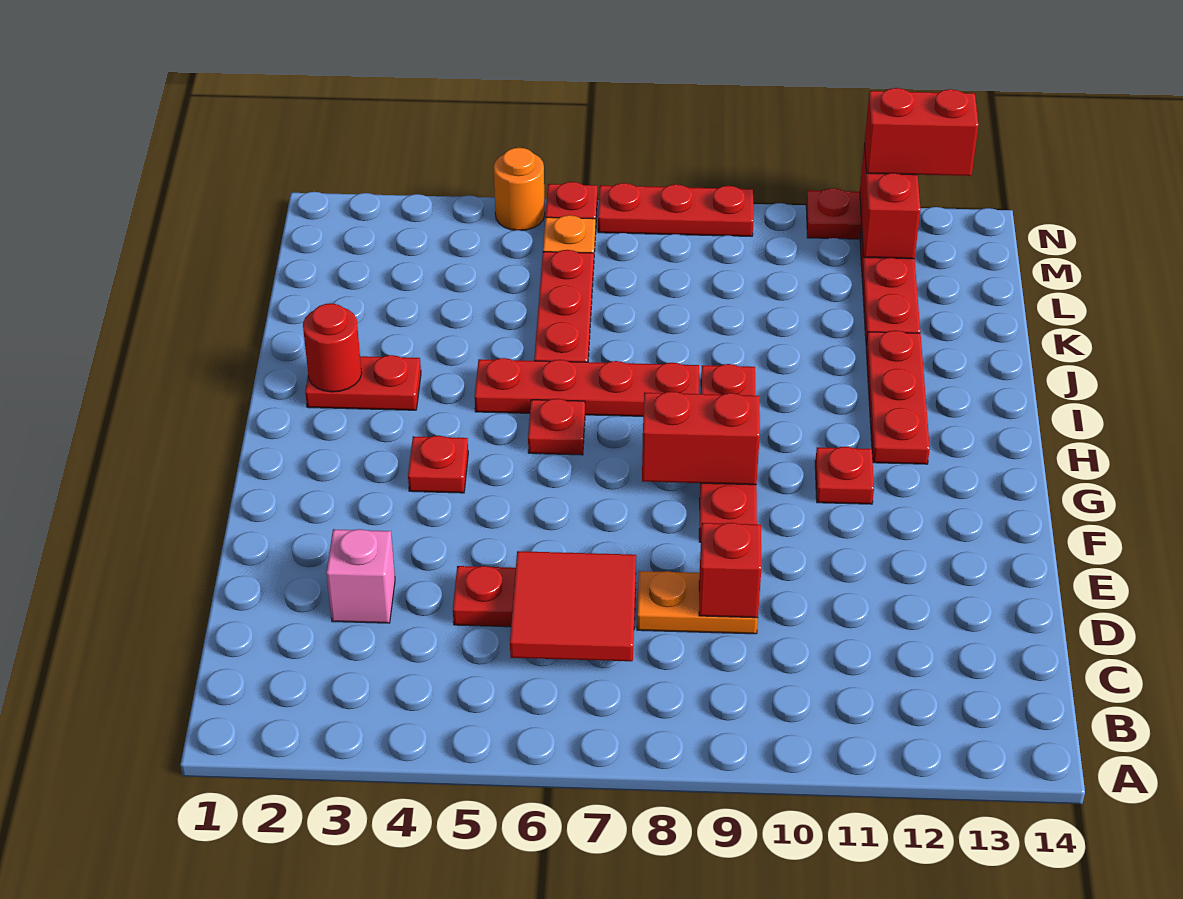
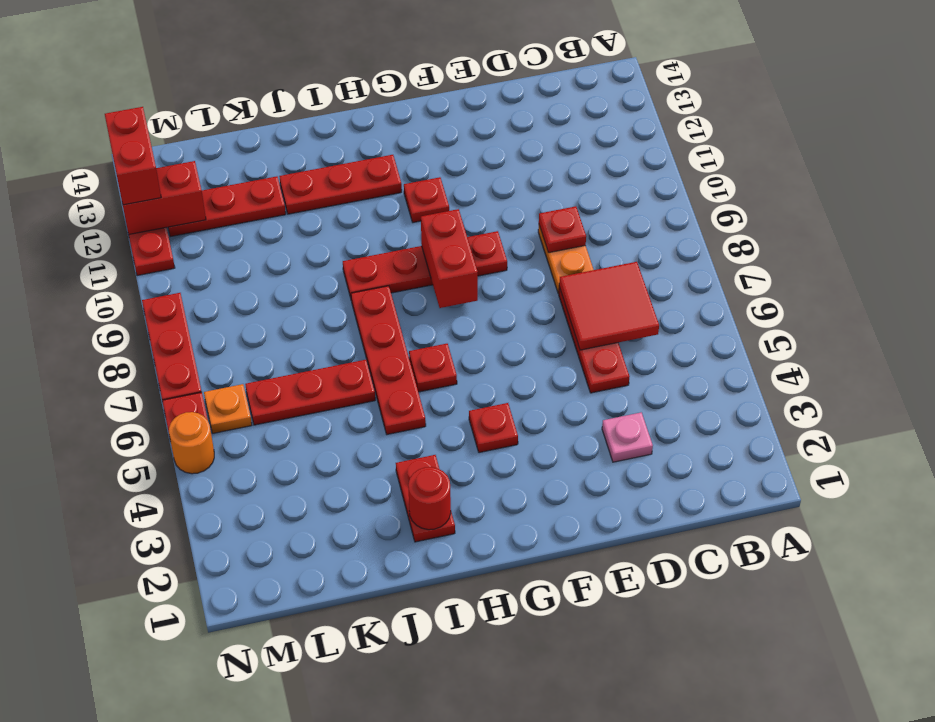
pink brick D3 level 1 -> pink plate D3 level 1
red brick D9 level 2 -> red plate D9 level 2

